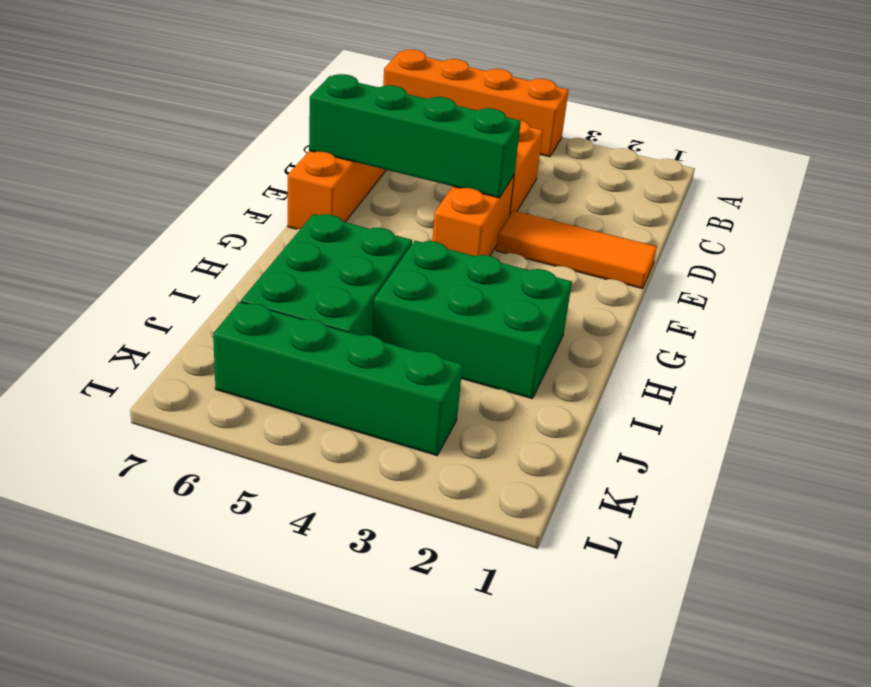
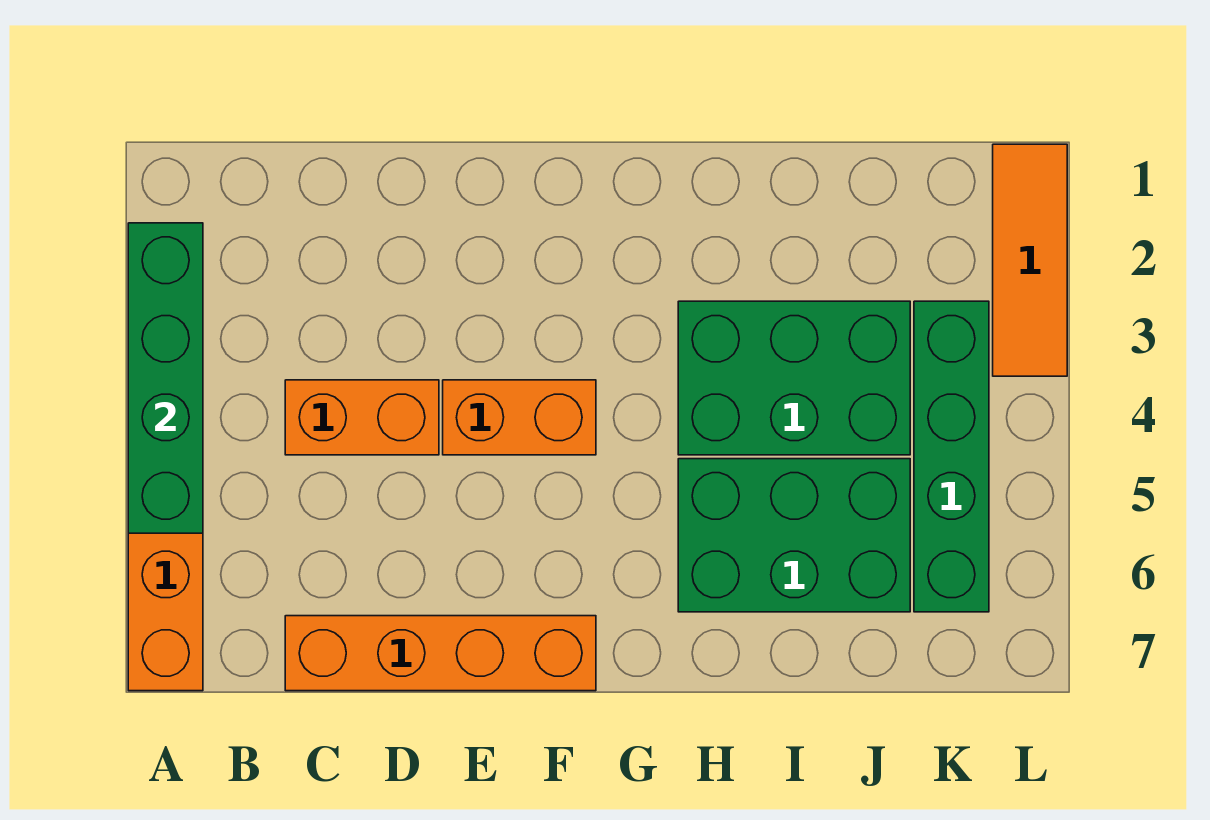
orange tile E1:E3 level 1 -> orange tile L1:L3 level 1
green brick E4:E7 level 2 -> green brick A2:A5 level 2
green brick H2:I4 level 1 -> green brick H3:J4 level 1

